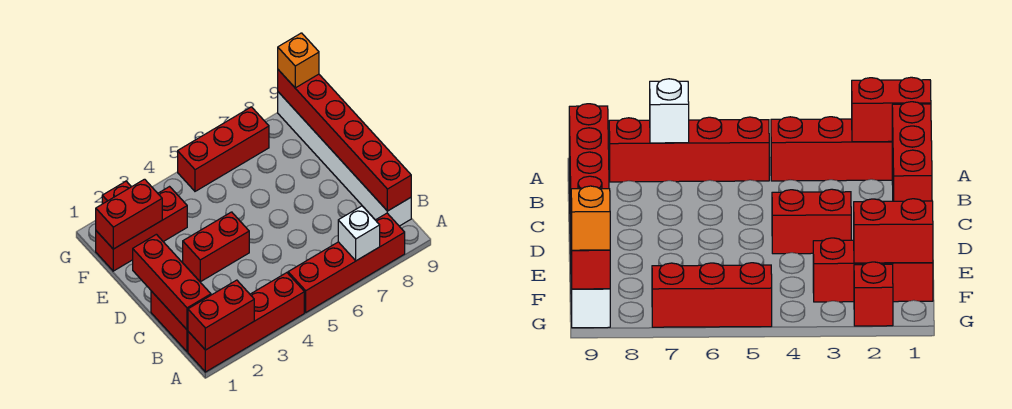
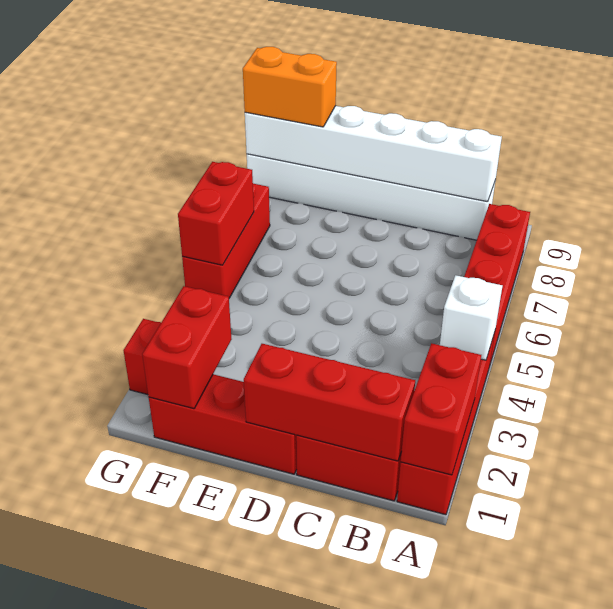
white brick A7 level 2 -> white brick A4 level 2
red brick B9:G9 level 2 -> white brick B9:G9 level 2
red brick D3:D4 level 1 -> red brick G5:G6 level 2
red brick F1:F3 level 1 -> red brick D1:F1 level 1
orange brick G9 level 3 -> orange brick F9:G9 level 3

